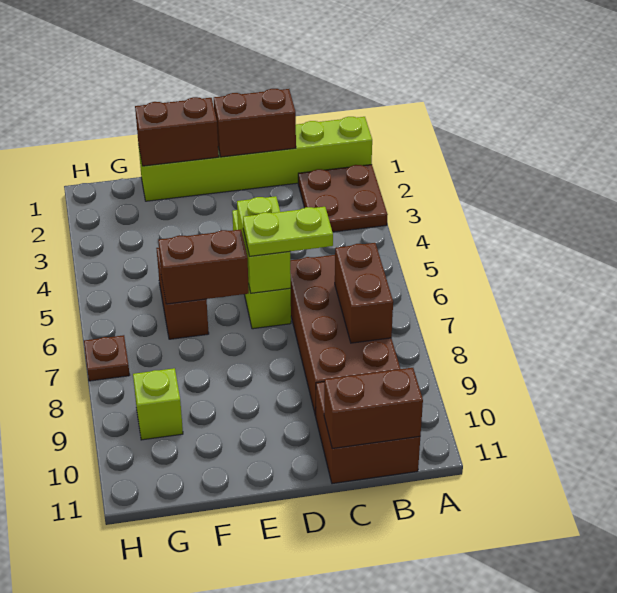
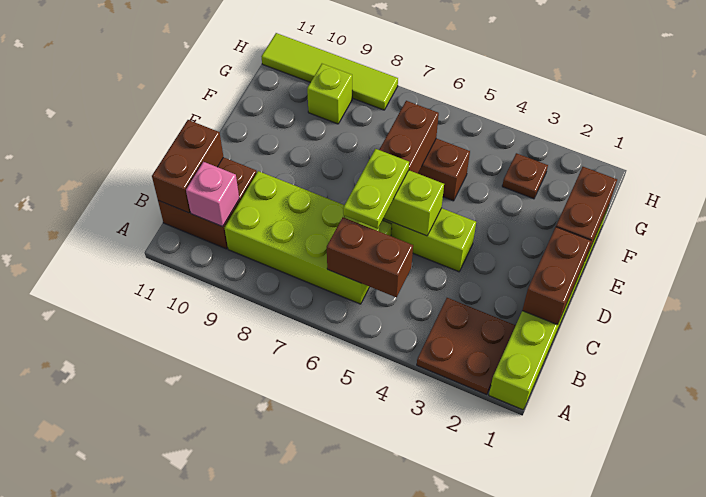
brown brick B6:C9 level 1 -> lime brick B6:C9 level 1
brown brick B7:B8 level 2 -> brown brick B5:B6 level 2
none -> pink brick B10 level 2
brown plate H7 level 1 -> brown plate G3 level 1
none -> lime tile H8:H11 level 1

